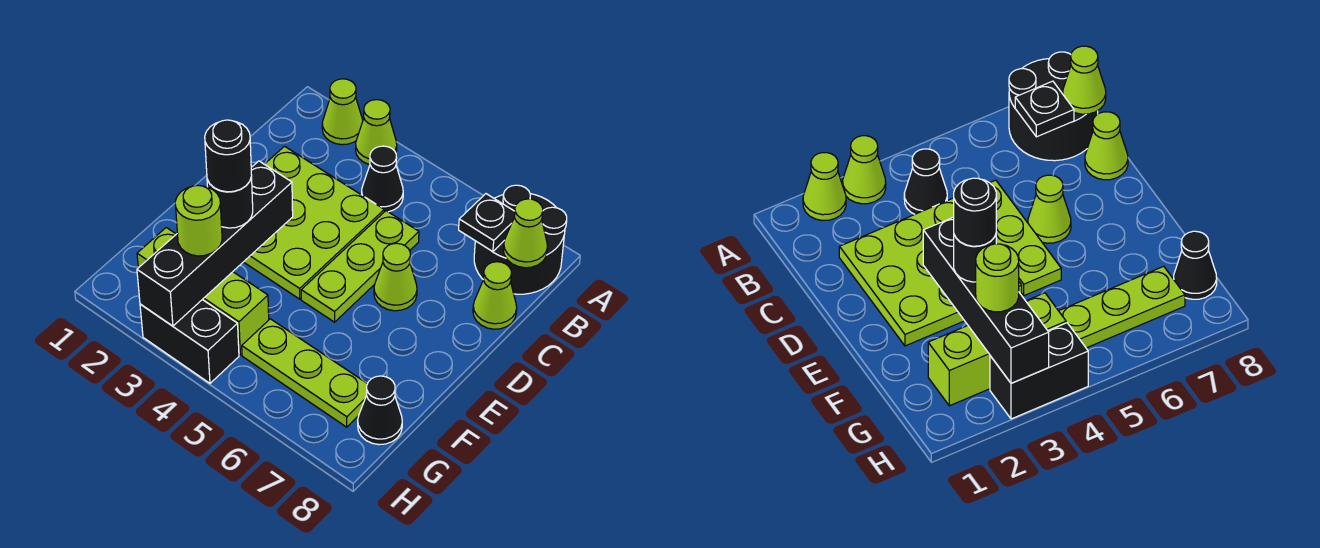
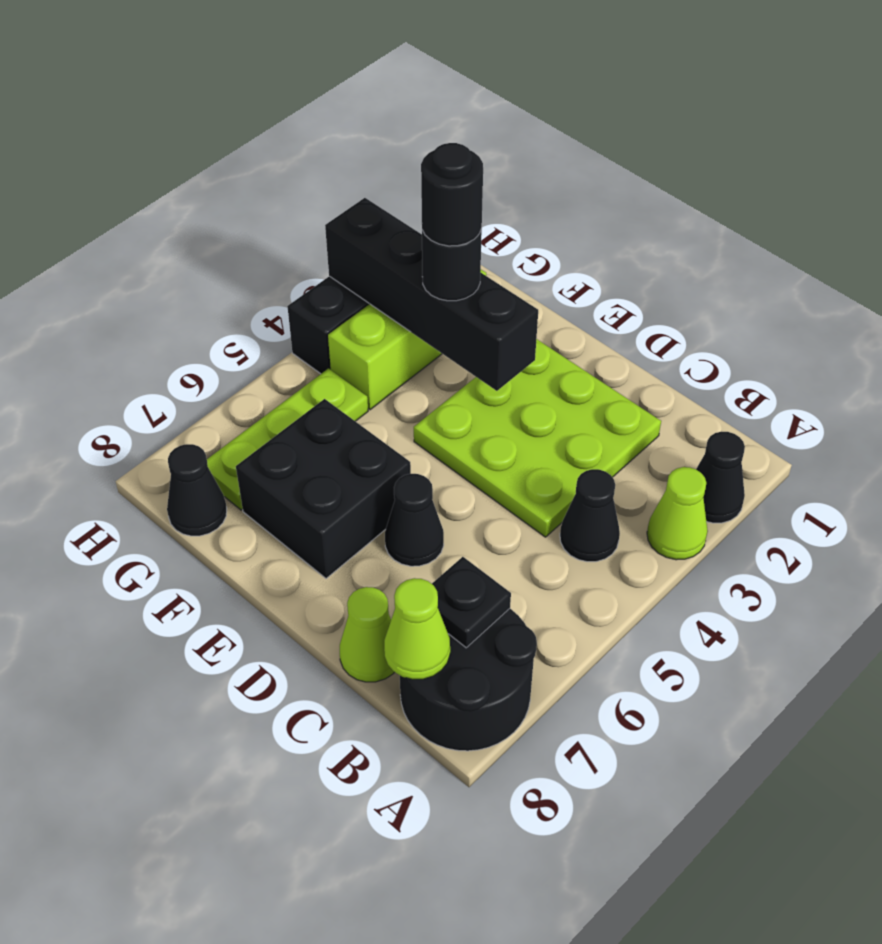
lime cone A2 level 1 -> black cone A2 level 1
lime plate C5:E5 level 1 -> none
lime cone D6 level 1 -> black cone D6 level 1
none -> black brick E6:F7 level 1
lime round brick G3 level 3 -> none

